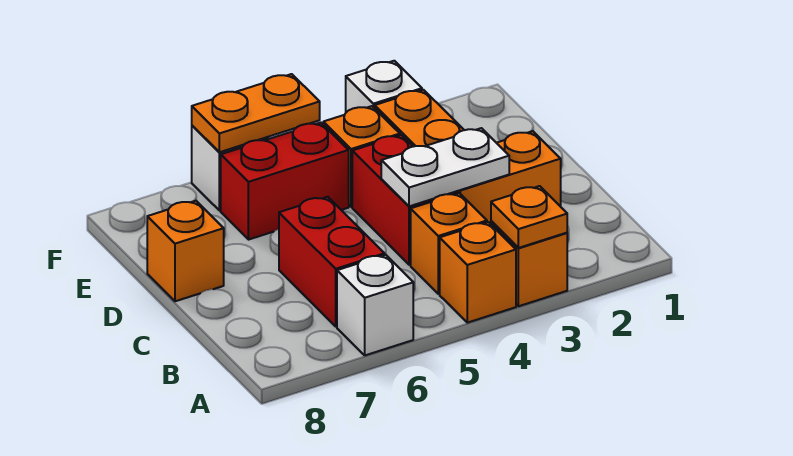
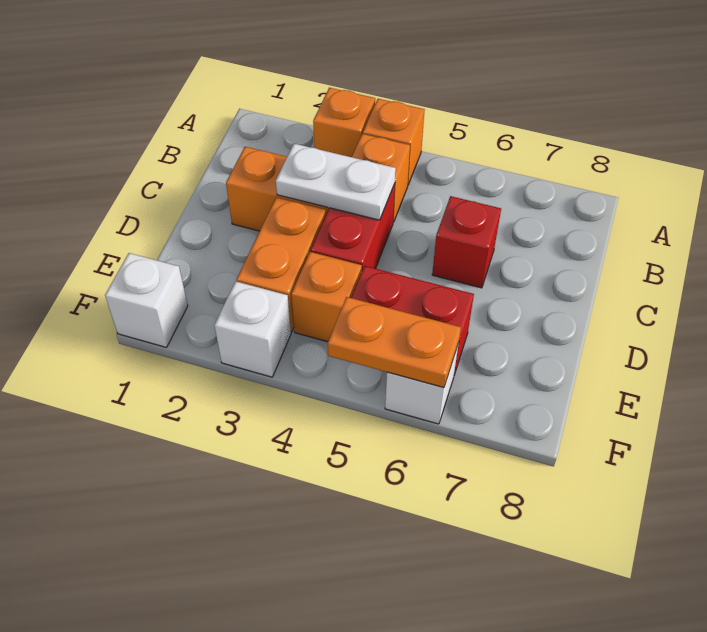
orange plate A3 level 2 -> none
white brick A6 level 1 -> white brick F1 level 1
red brick B6:C6 level 1 -> red brick C6 level 1
orange brick D8 level 1 -> none

